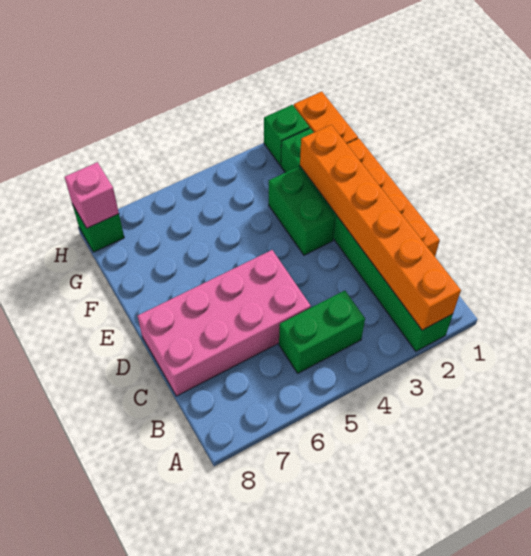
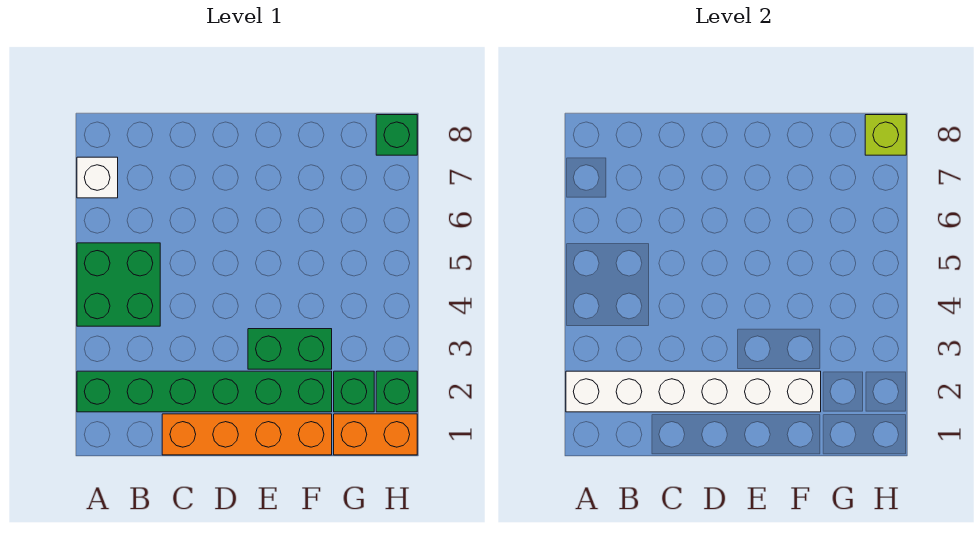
orange brick A2:F2 level 2 -> white brick A2:F2 level 2
none -> white brick A7 level 1
green brick B4:B5 level 1 -> green brick A4:B5 level 1
pink brick C5:D8 level 1 -> none
pink brick H8 level 2 -> lime brick H8 level 2

